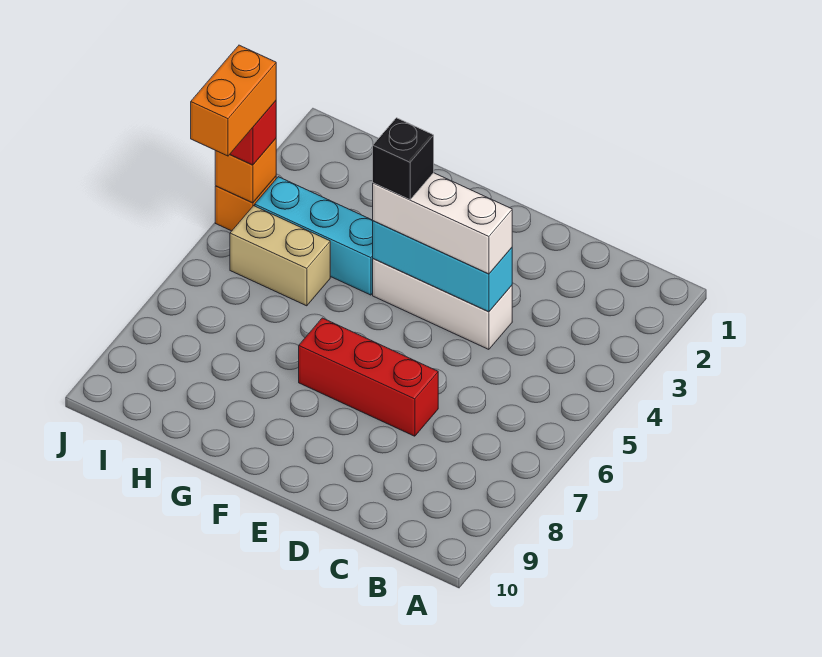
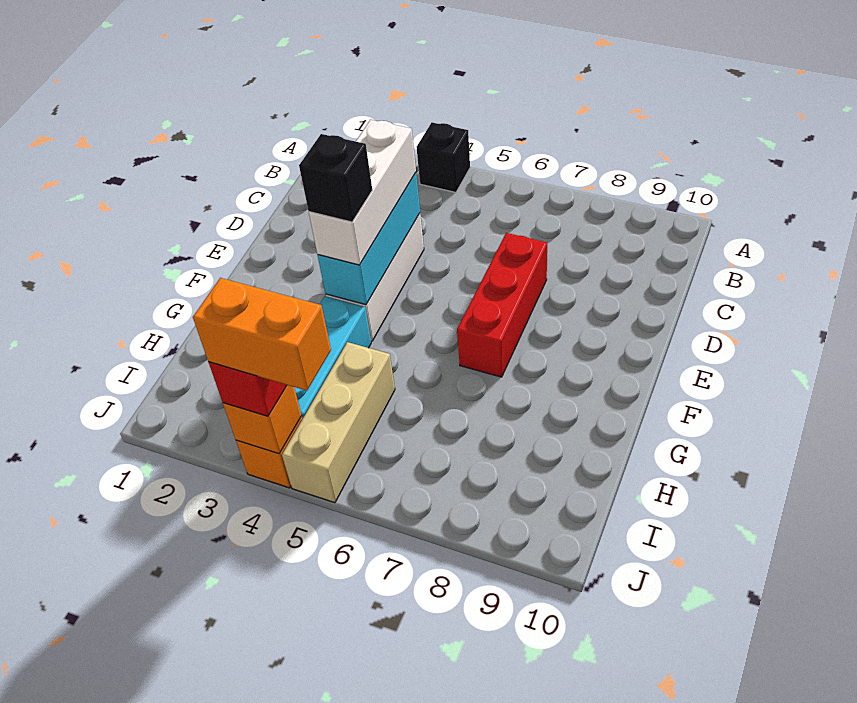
none -> black brick A4 level 1
tan brick H5:I5 level 1 -> tan brick H5:J5 level 1

